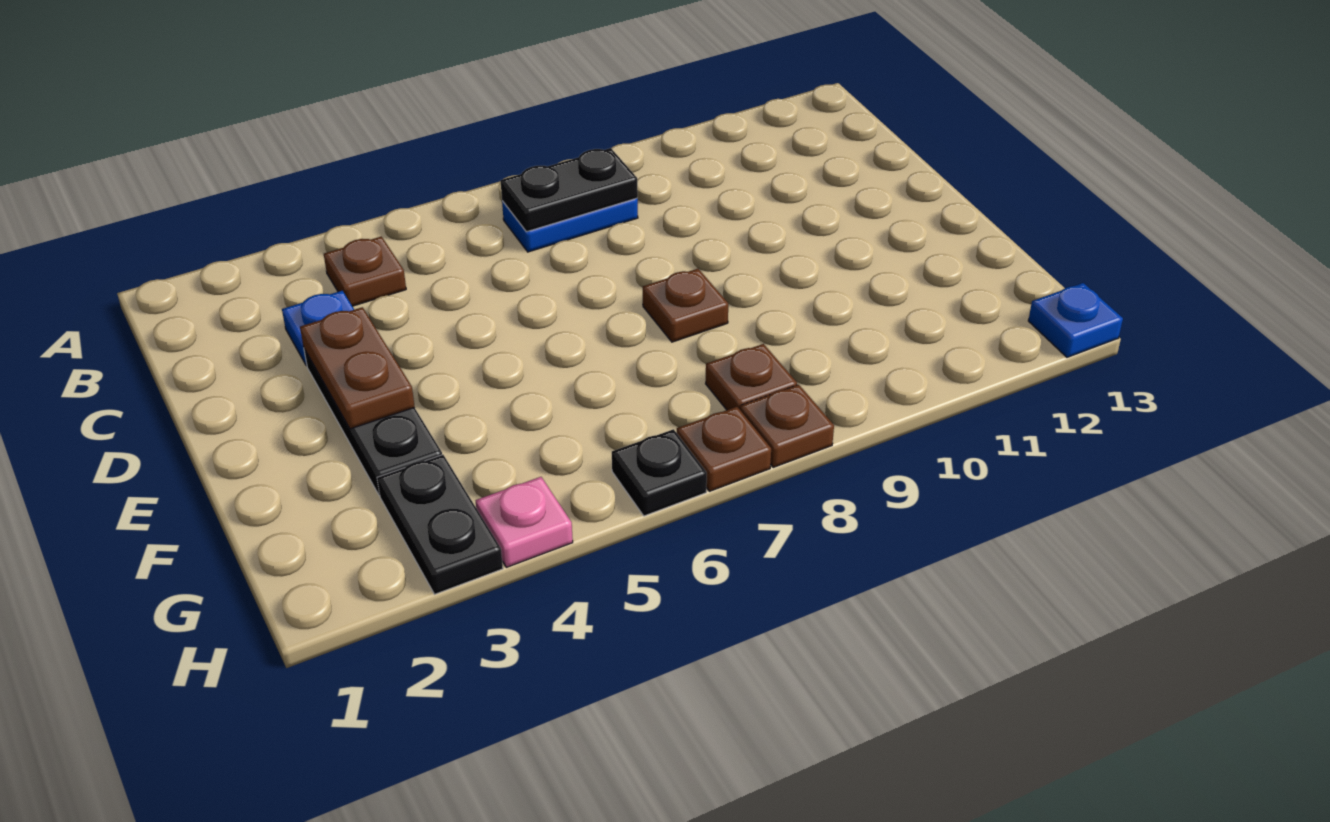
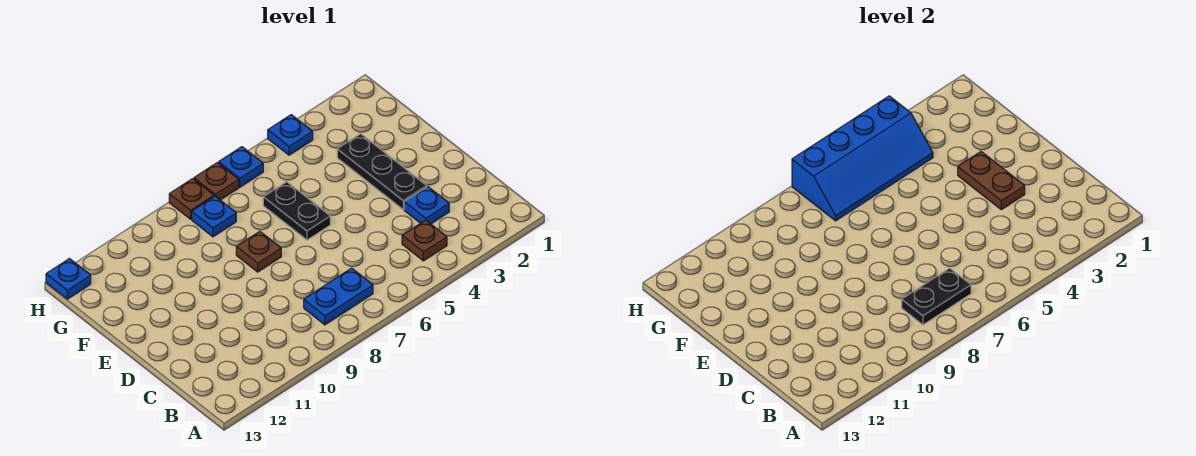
black plate G3:H3 level 1 -> black plate E6:F6 level 1
none -> blue slope G4:H7 level 2 top H
brown plate G8 level 1 -> blue plate G8 level 1
pink plate H4 level 1 -> blue plate H4 level 1
black plate H6 level 1 -> blue plate H6 level 1

